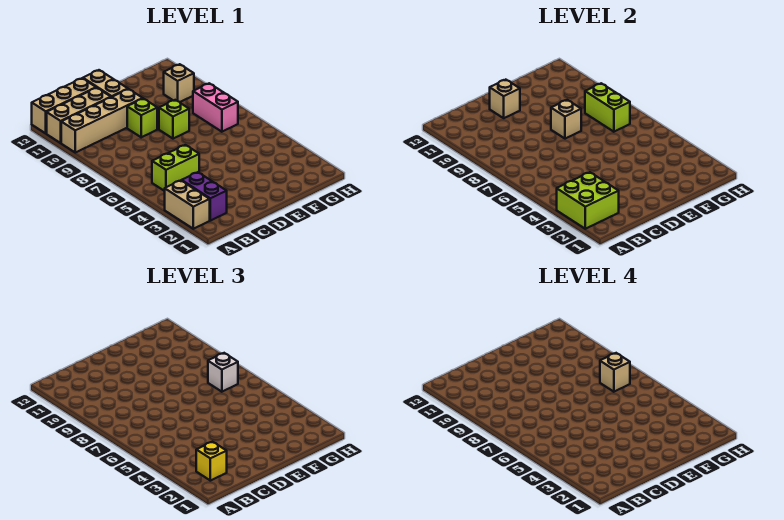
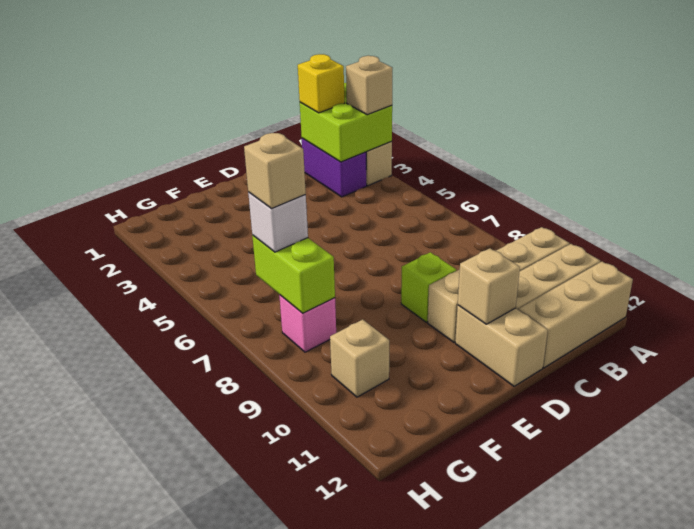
lime brick B5:C5 level 1 -> none
lime brick E8 level 1 -> none
tan brick E8 level 2 -> tan brick A3 level 3
pink brick G7:G8 level 1 -> pink brick G8 level 1

